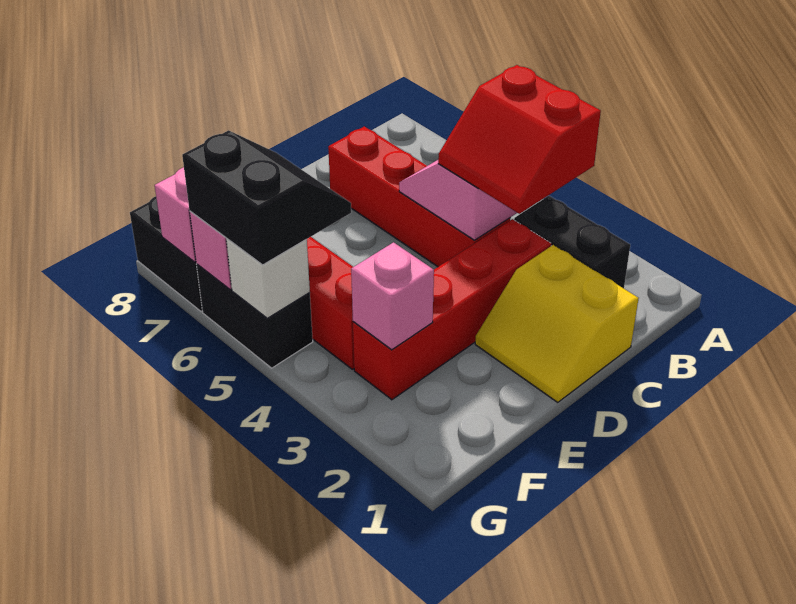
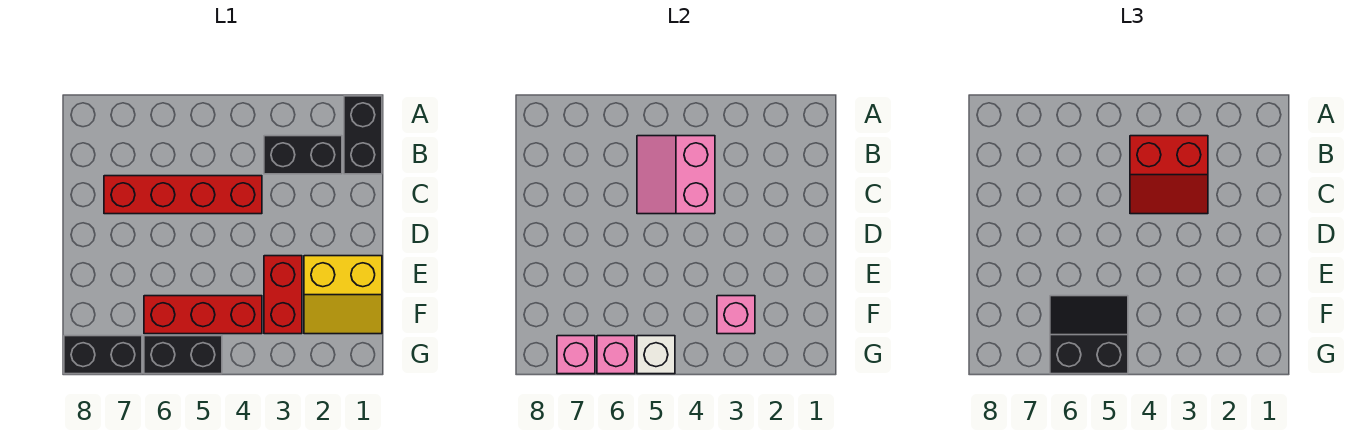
none -> black brick A1:B1 level 1
yellow slope C1:D2 level 1 top C -> yellow slope E1:F2 level 1 top E
red brick C3:F3 level 1 -> red brick E3:F3 level 1

